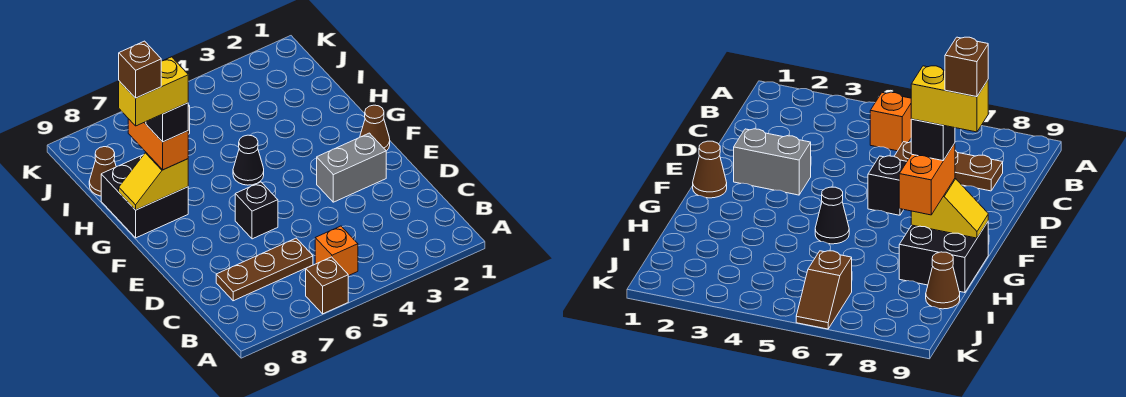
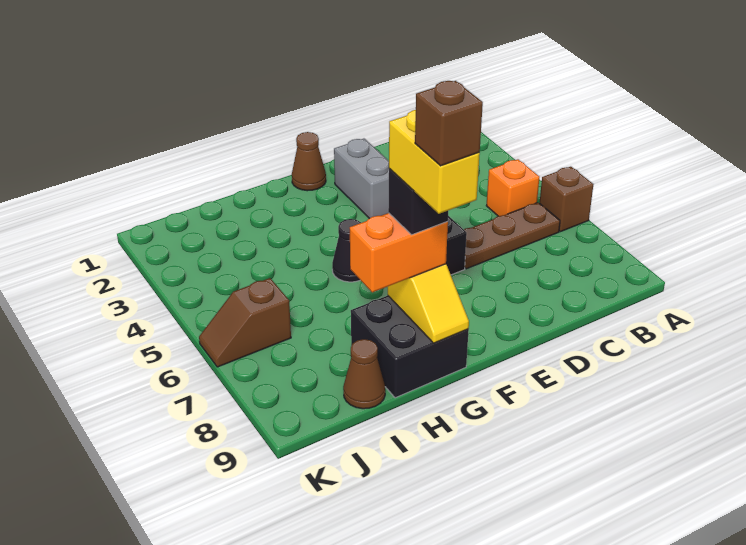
brown plate C6:C8 level 1 -> brown plate B6:D6 level 1

